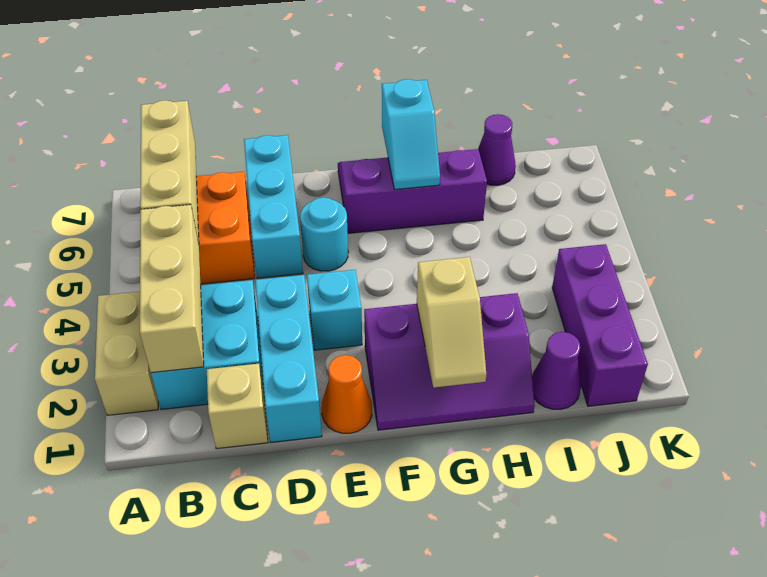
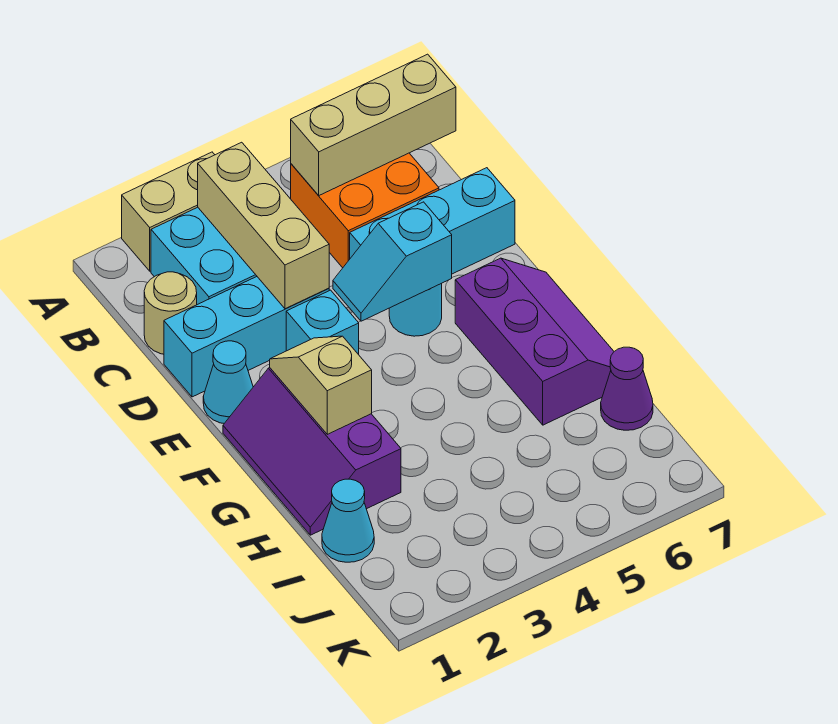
tan brick B2:B4 level 2 -> tan brick B3:D3 level 2
tan brick C1 level 1 -> tan round brick C1 level 1
orange cone E1 level 1 -> cyan cone E1 level 1
tan slope G1:G2 level 2 top 2 -> tan slope F2:G2 level 2 top G
cyan slope G6:G7 level 2 top 7 -> cyan slope E4:E5 level 2 top 5
purple cone I1 level 1 -> cyan cone I1 level 1
purple brick J1:J3 level 1 -> none

